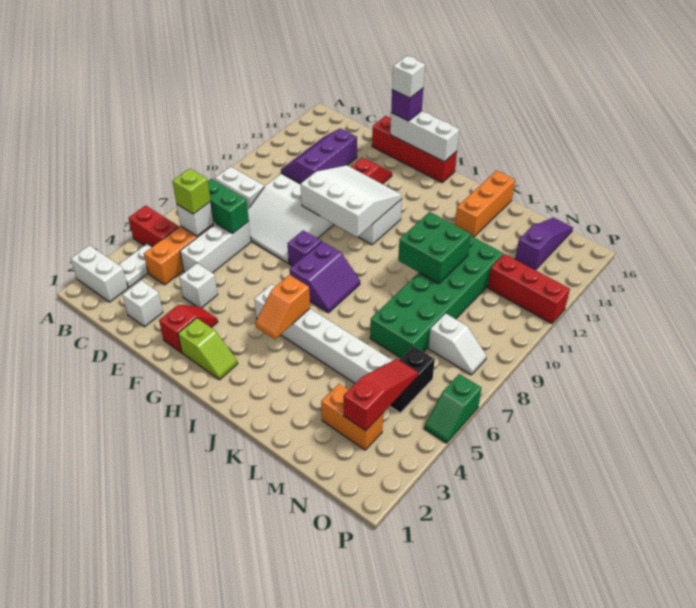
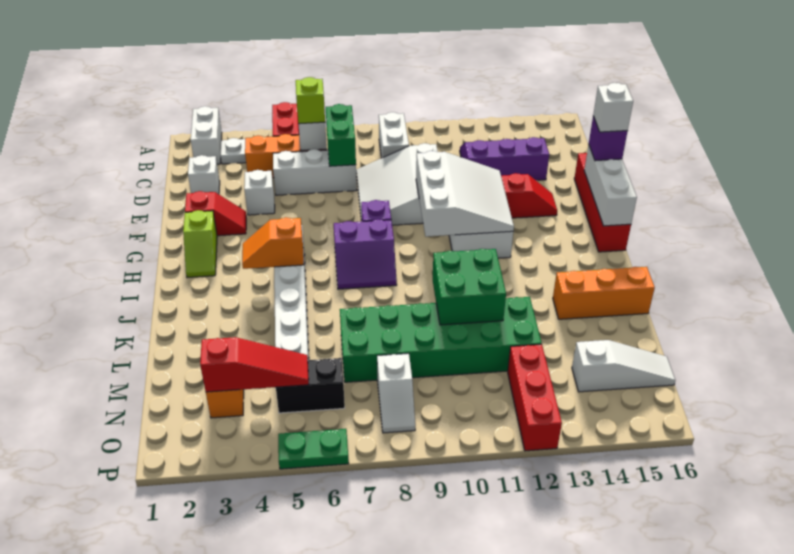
purple slope N14:N16 level 1 top 14 -> white slope N14:N16 level 1 top 14
green slope P5:P6 level 1 top 6 -> green plate P5:P6 level 1

